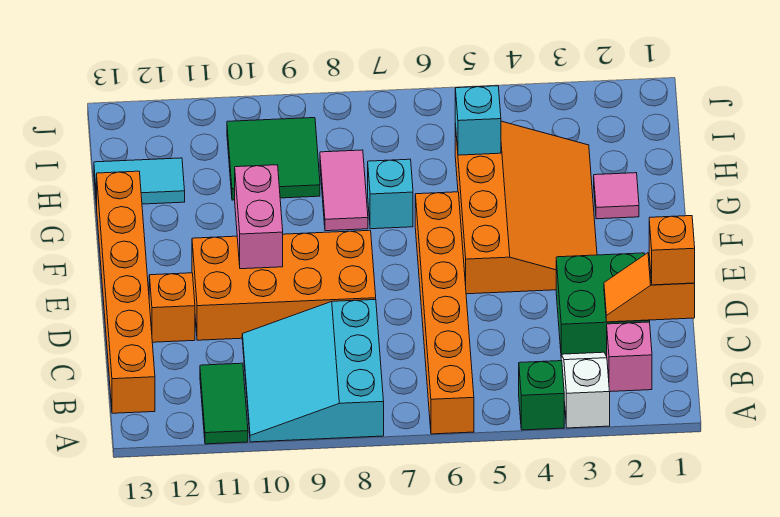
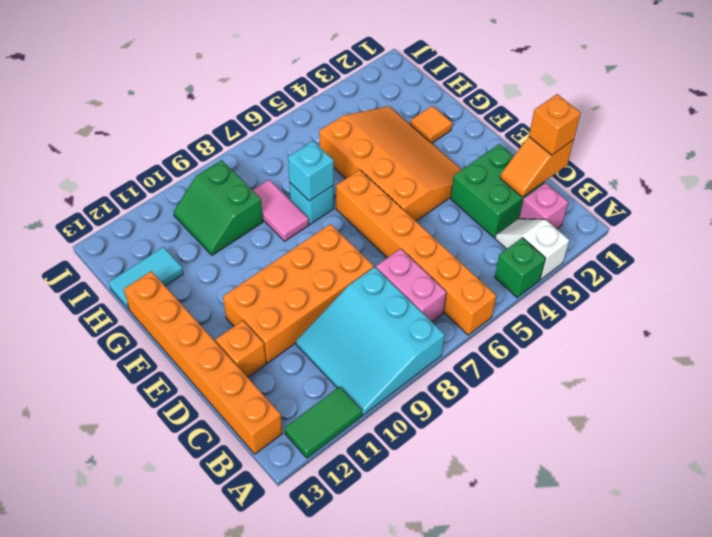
green tile A11:B11 level 1 -> green tile A11:A12 level 1
pink brick E10:F10 level 2 -> pink brick B7:C7 level 1
pink tile G2 level 1 -> orange tile G2 level 1
cyan brick H5 level 2 -> cyan brick G7 level 2
green tile H9:I10 level 1 -> green slope H9:I10 level 1 top 9

